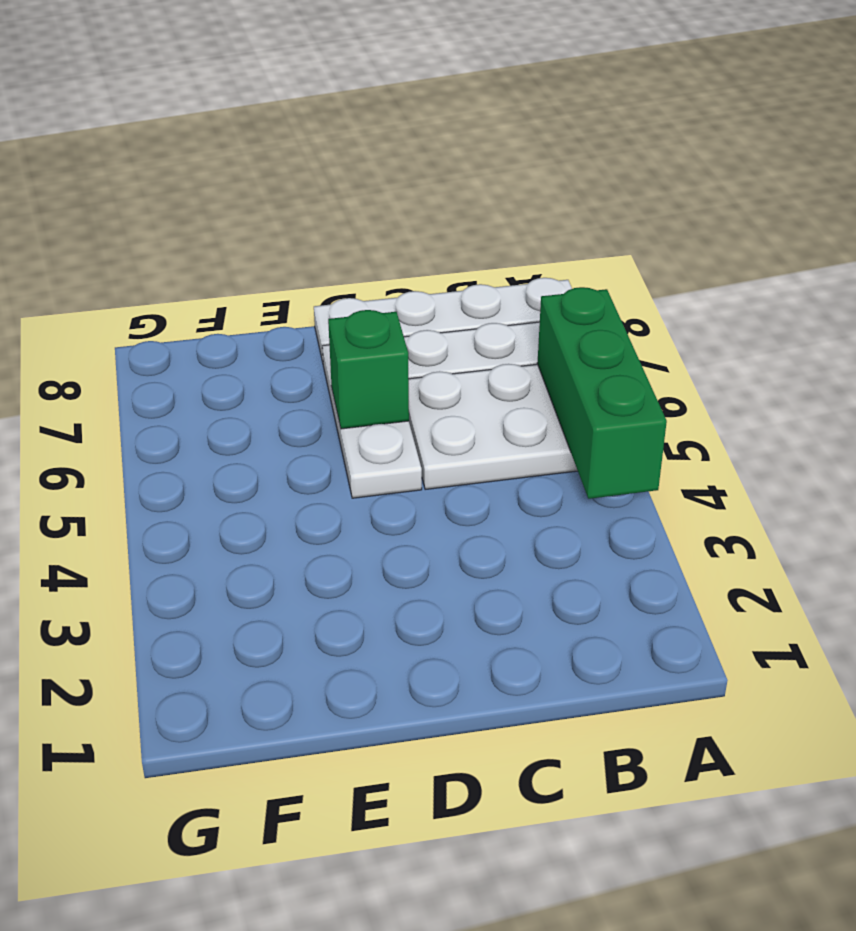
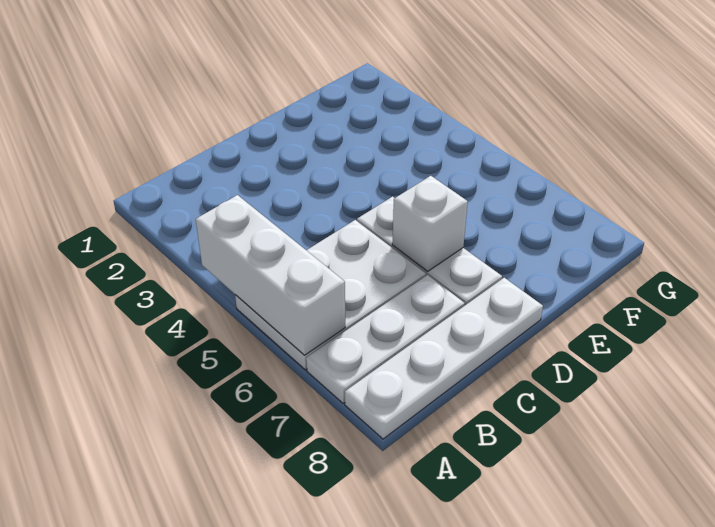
green brick A4:A6 level 2 -> white brick A4:A6 level 2
green brick D6 level 2 -> white brick D6 level 2

